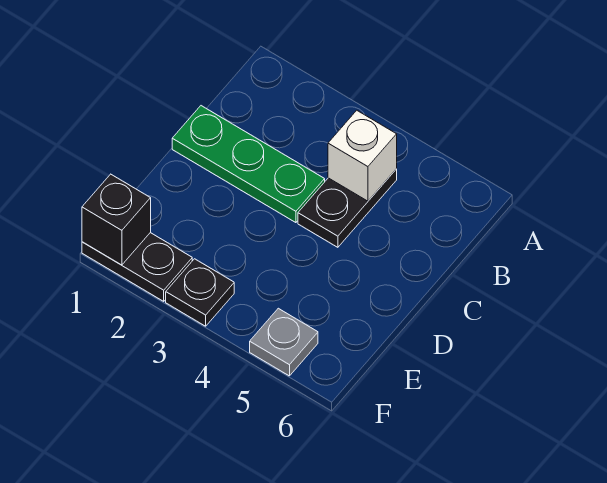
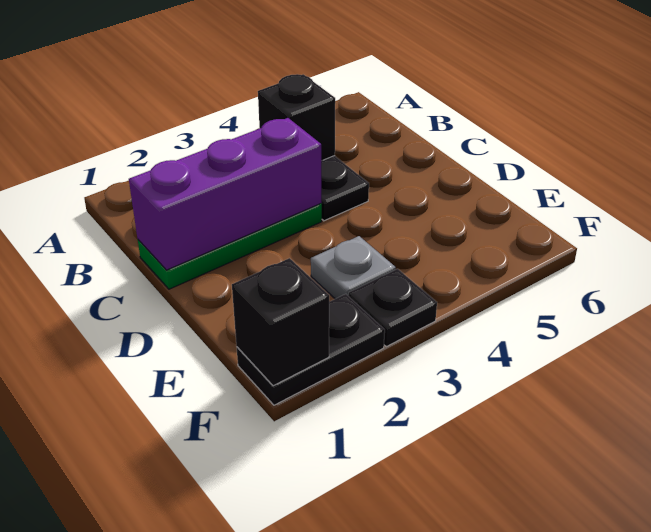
white brick B4 level 2 -> black brick B4 level 2
none -> purple brick C1:C3 level 2
grey plate F5 level 1 -> grey plate E3 level 1

